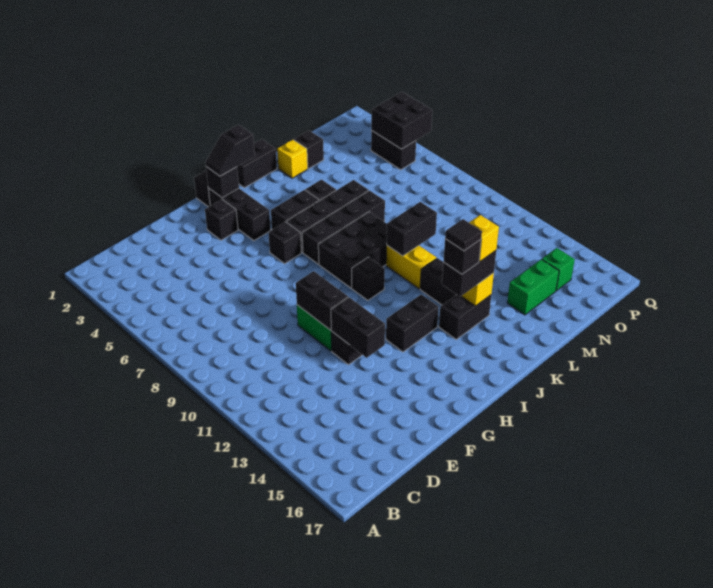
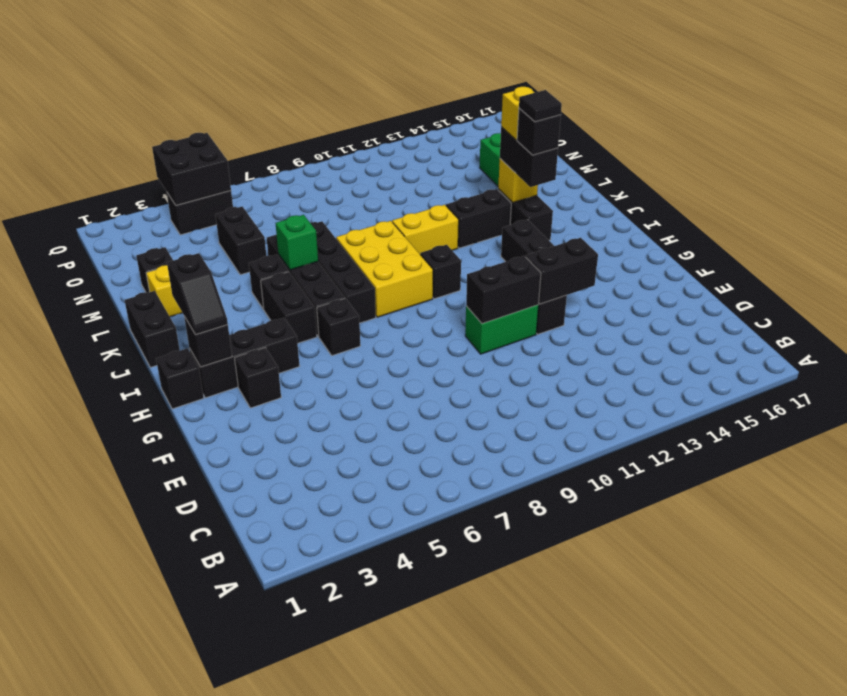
black brick I8:K9 level 1 -> yellow brick I8:K9 level 1
black brick K10:L10 level 2 -> black brick M5:N5 level 1
green brick O15 level 1 -> green brick K6 level 2

